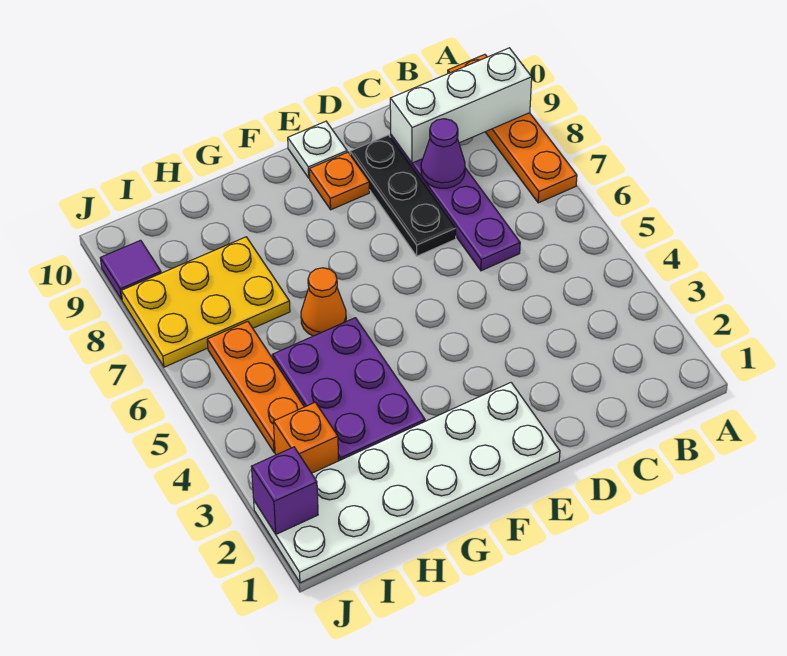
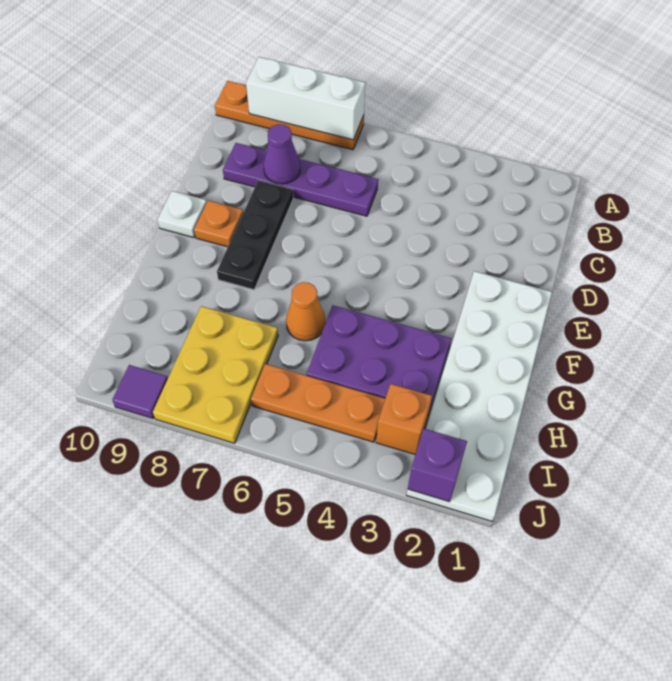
white brick A9:C9 level 2 -> white brick A7:A9 level 2
black plate D7:D9 level 1 -> black plate D8:F8 level 1

